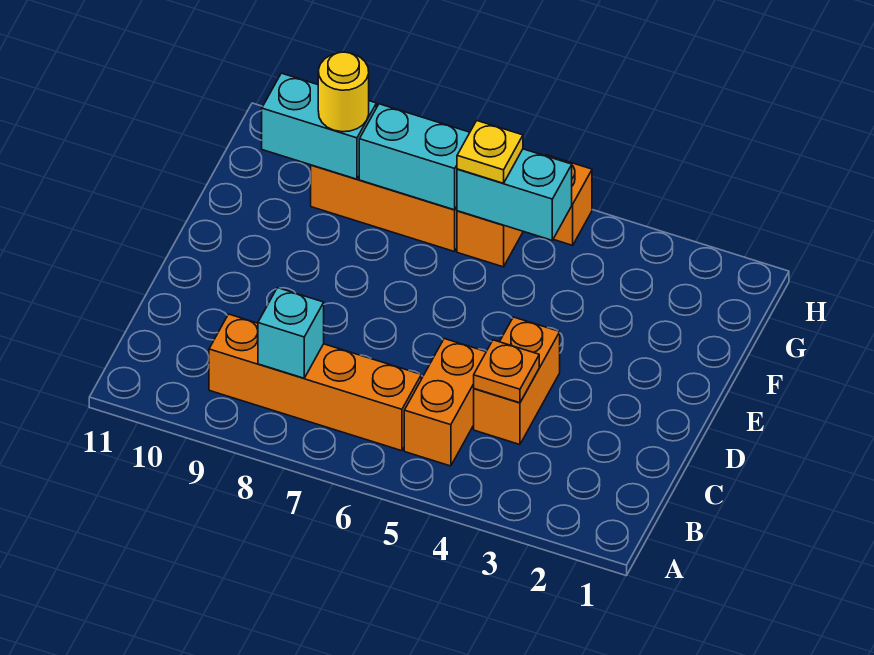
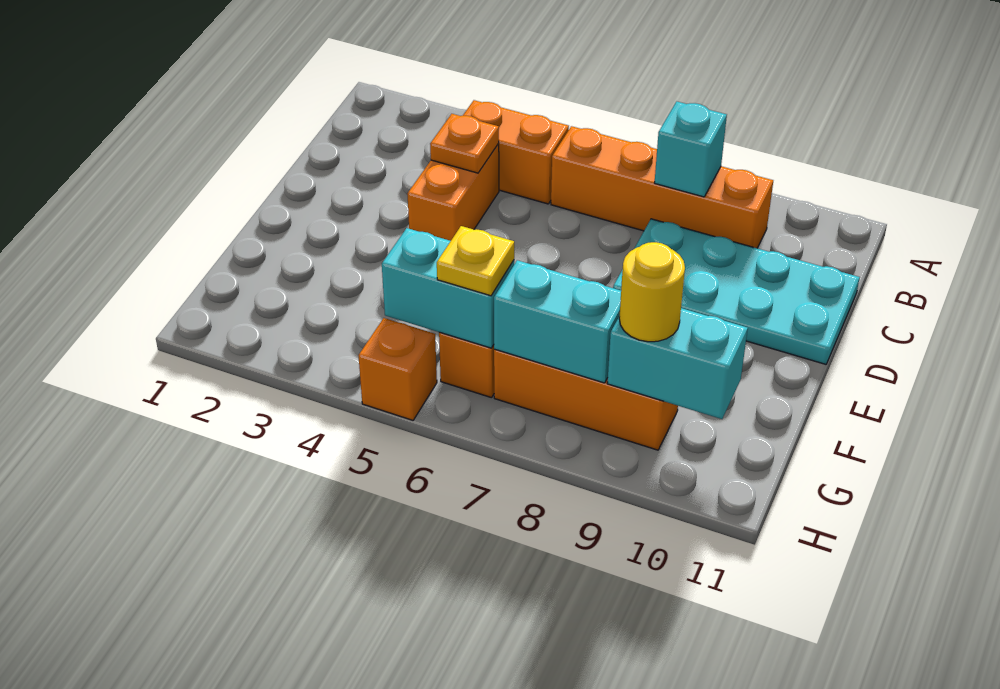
orange brick B5:C5 level 1 -> orange brick B4:B5 level 1
none -> cyan plate C8:D11 level 1

